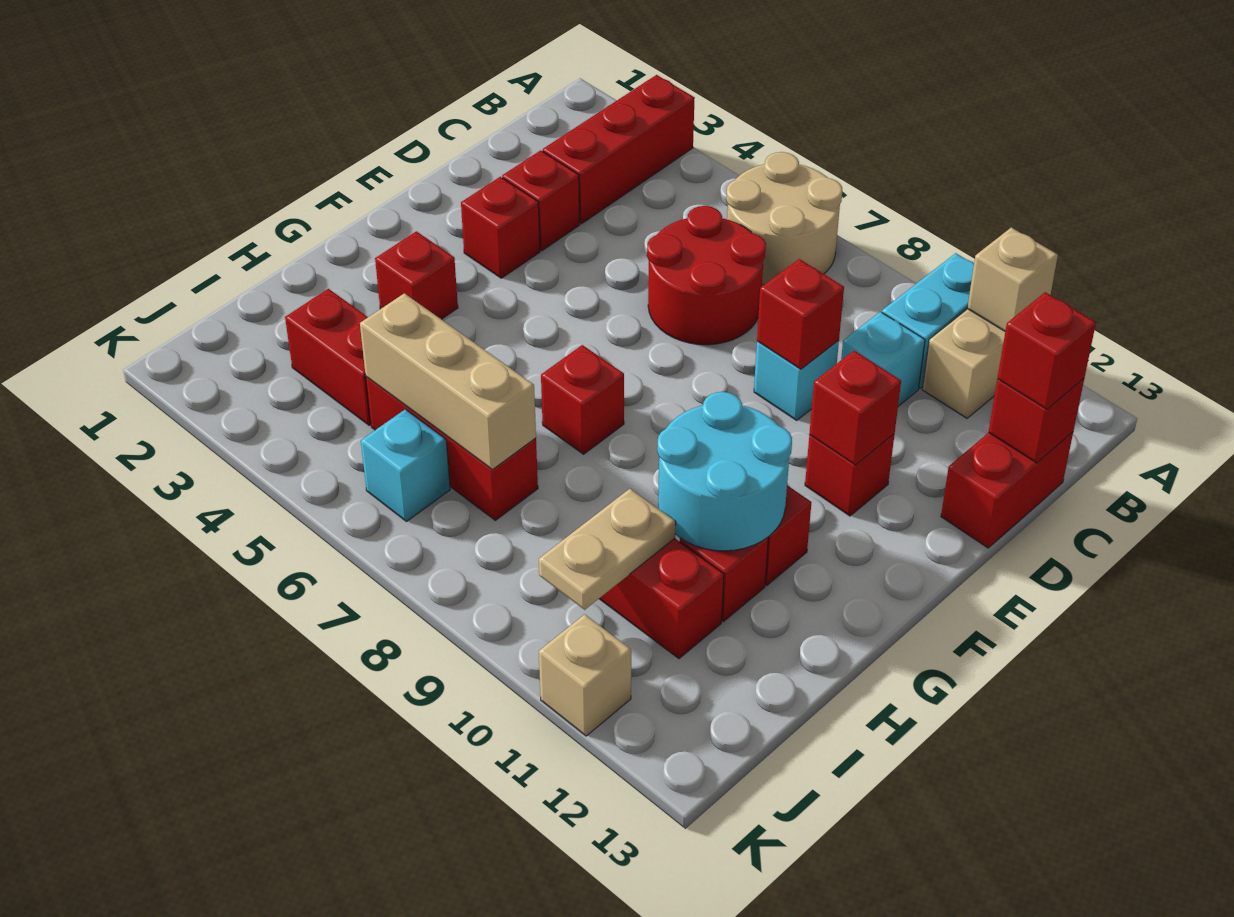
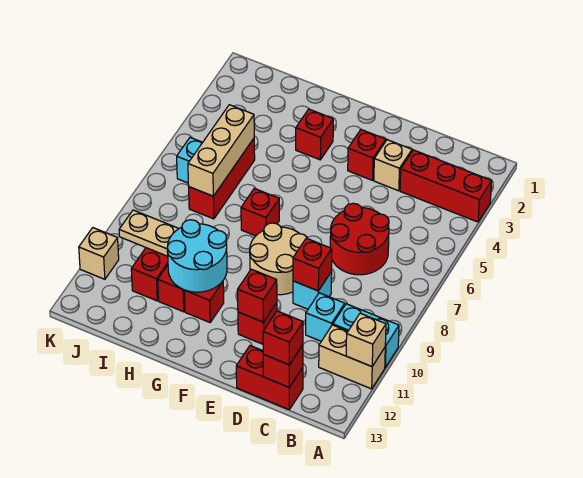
tan round brick A6:B7 level 1 -> tan round brick E8:F9 level 1
red brick D3 level 1 -> tan brick D3 level 1
red brick I3:I4 level 1 -> none

